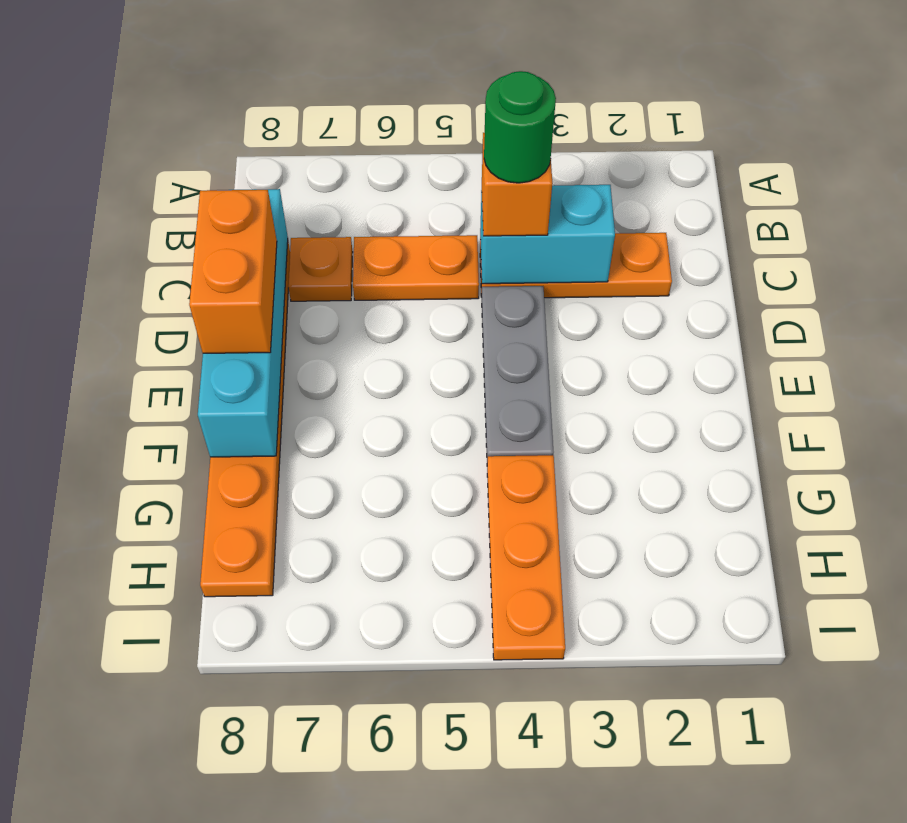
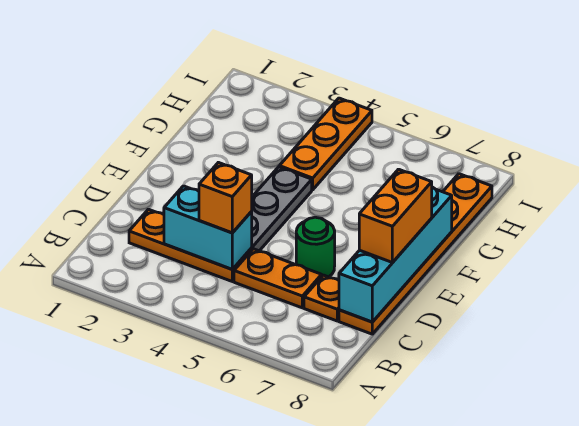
green round brick C4 level 4 -> green round brick D6 level 1

